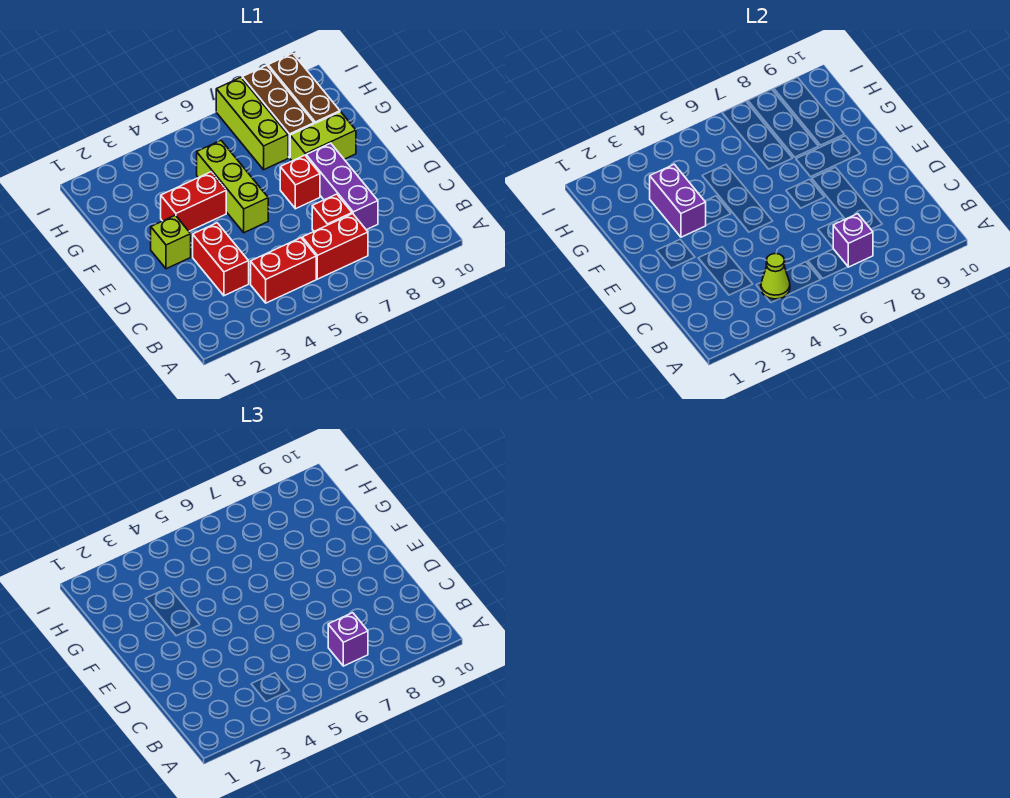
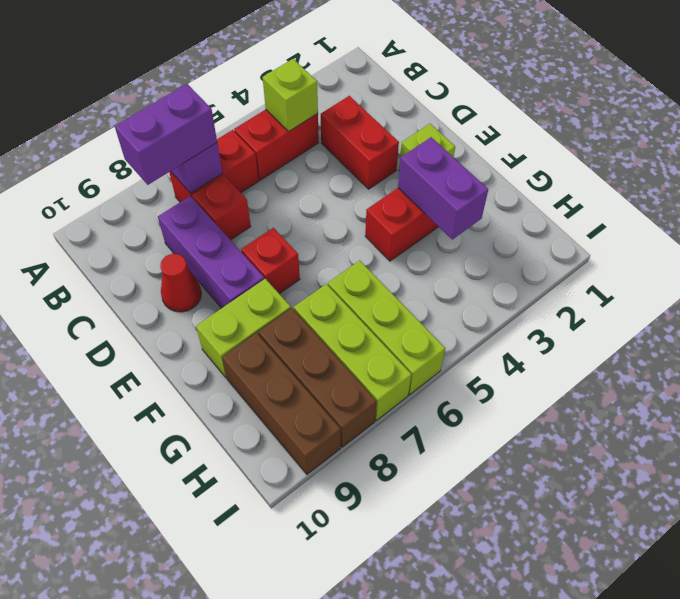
lime cone B4 level 2 -> lime brick B4 level 2
purple brick B7 level 3 -> purple brick B7:B8 level 3
none -> red cone D9 level 1
lime brick E5:G5 level 1 -> lime brick G6:I6 level 1

